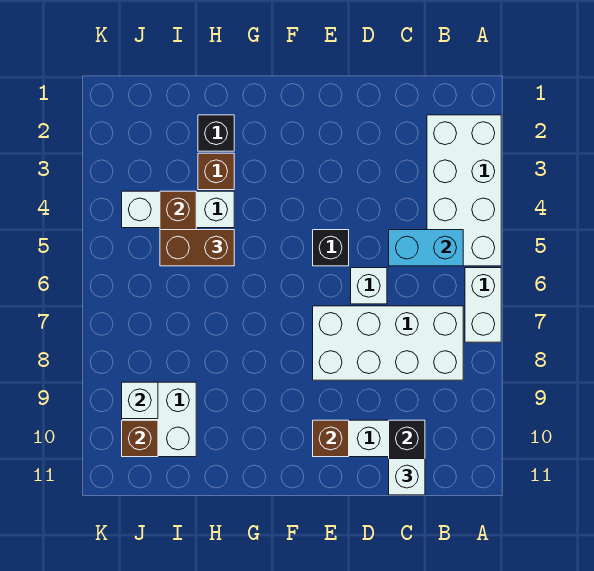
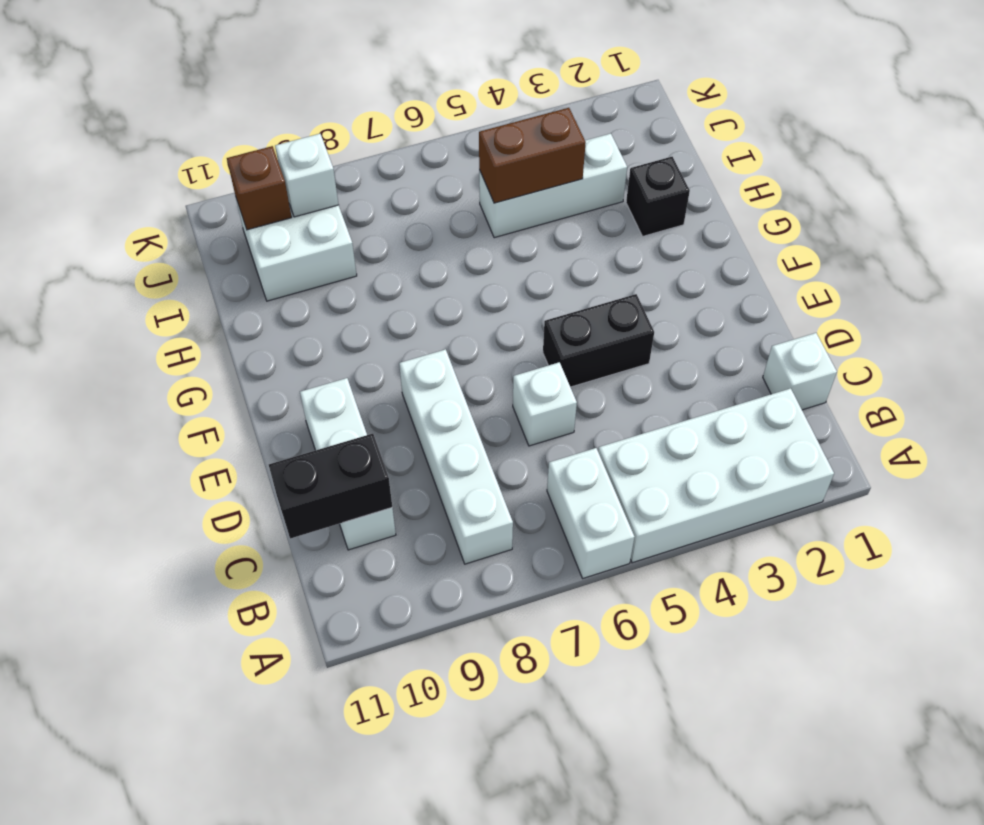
white brick A6:A7 level 1 -> white brick A6:B6 level 1
cyan brick B5:C5 level 2 -> none
white brick B7:E8 level 1 -> white brick B8:E8 level 1
white brick C11 level 3 -> white brick C1 level 1
black brick E5 level 1 -> black brick E4:E5 level 1
brown brick E10 level 2 -> none
brown brick H3 level 1 -> none
white brick H4:J4 level 1 -> white brick I3:I5 level 1
brown brick H5:I5 level 3 -> none

